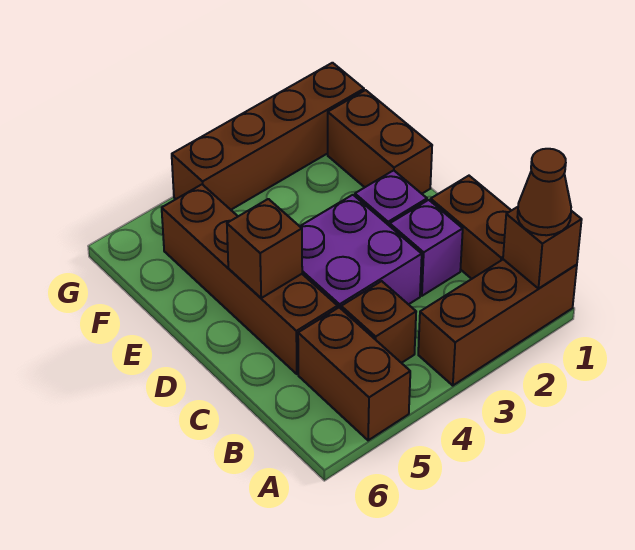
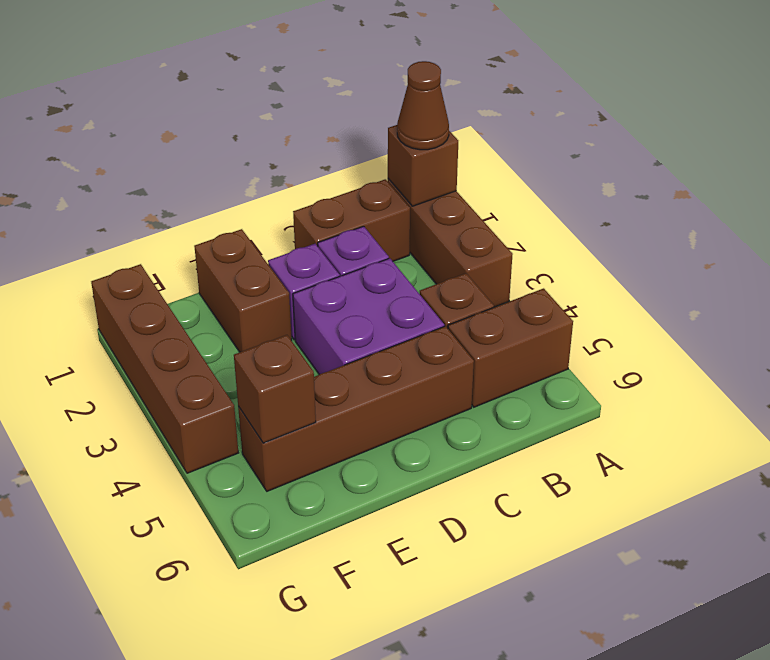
brown brick D5 level 2 -> brown brick F5 level 2
brown brick E1:F1 level 1 -> brown brick E1:E2 level 1

